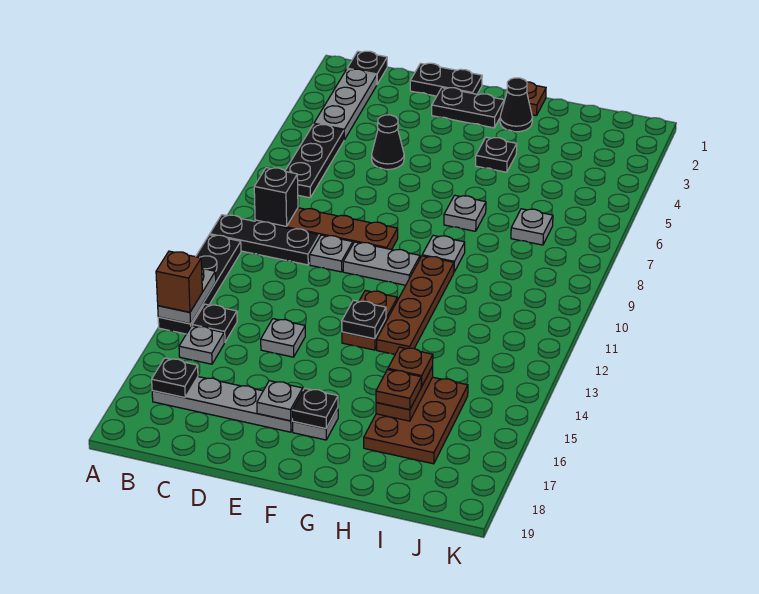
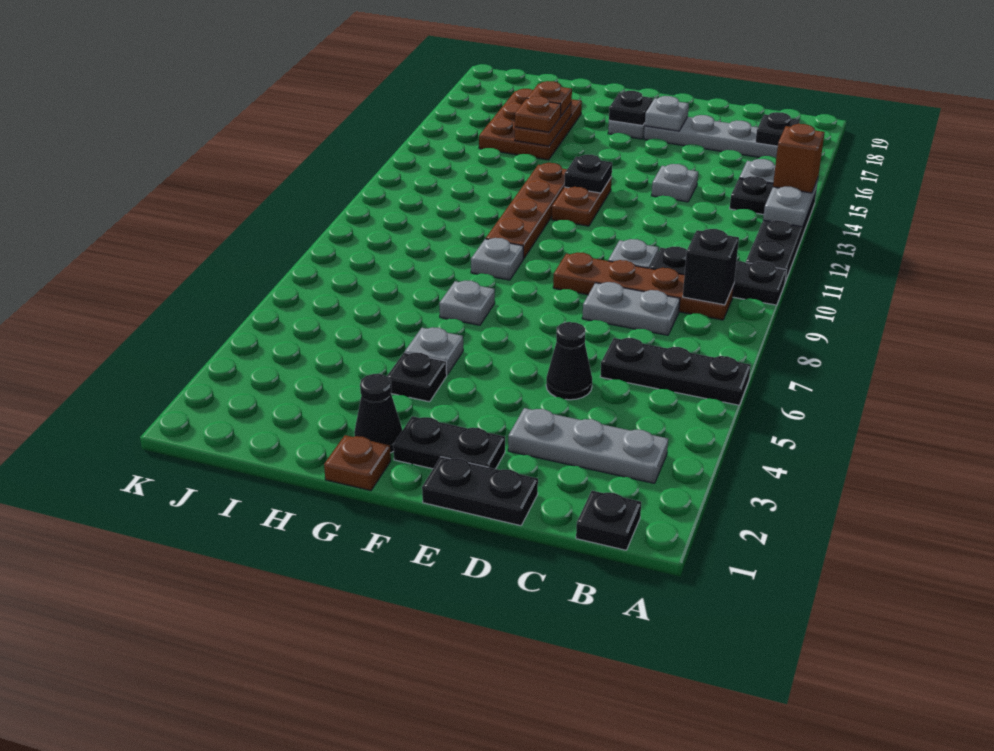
grey plate B2:B4 level 1 -> grey plate B3:D3 level 1
black plate B5:B7 level 1 -> black plate A6:C6 level 1
grey plate E10:F10 level 1 -> grey plate C8:D8 level 1
grey plate I7 level 1 -> grey plate G5 level 1

